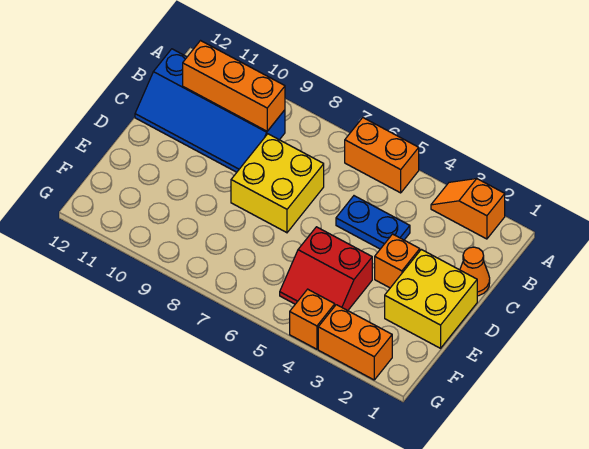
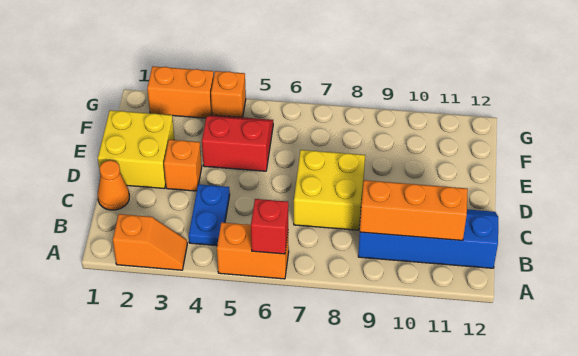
none -> red brick A6 level 2
blue plate C4:C5 level 1 -> blue plate B4:C4 level 1

